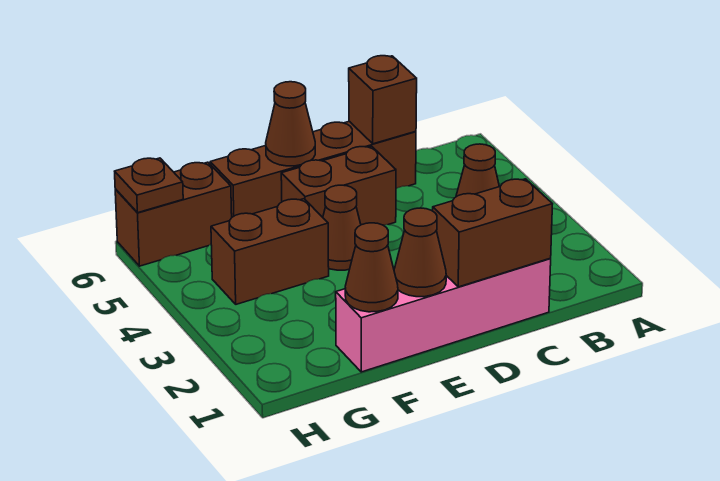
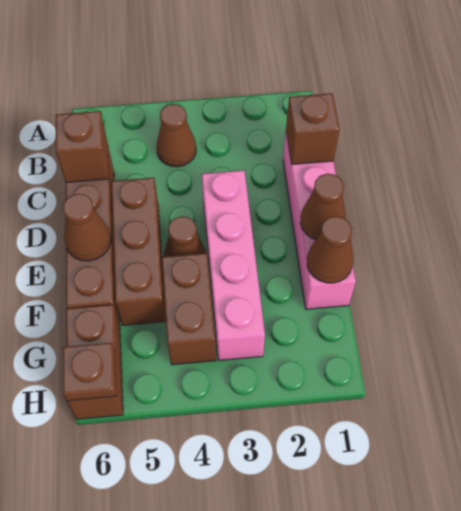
brown brick C1:D1 level 2 -> brown brick C1 level 2
none -> pink brick D3:G3 level 1
brown brick D5:E5 level 1 -> brown brick D5:F5 level 1

